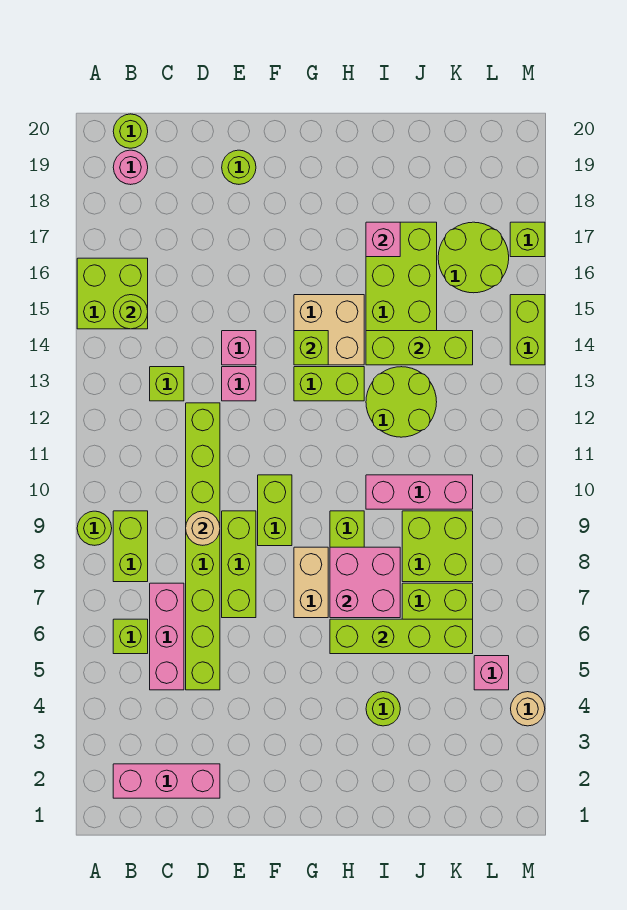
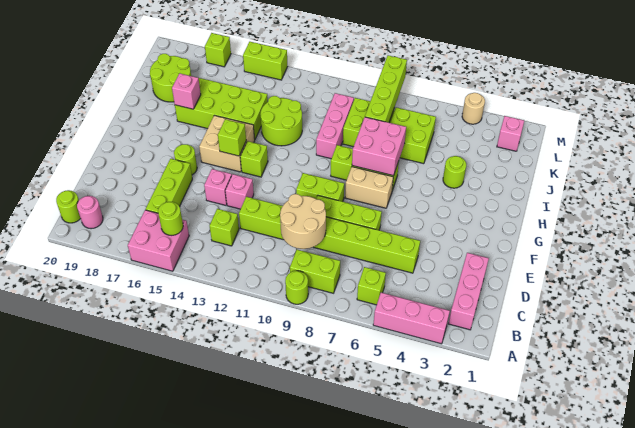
lime brick A15:B16 level 1 -> pink brick A15:B16 level 1
pink brick C5:C7 level 1 -> pink brick A3:A5 level 1
tan round brick D9 level 2 -> tan round brick C9:D10 level 2
lime round brick E19 level 1 -> lime round brick F16 level 1
lime brick G13:H13 level 1 -> lime brick G13 level 1
lime brick H6:K6 level 2 -> lime brick J8:M8 level 2
lime brick I14:K14 level 2 -> lime brick C16:E16 level 1
lime round brick K16:L17 level 1 -> lime round brick J18:K19 level 1
pink brick L5 level 1 -> pink brick L2 level 1

